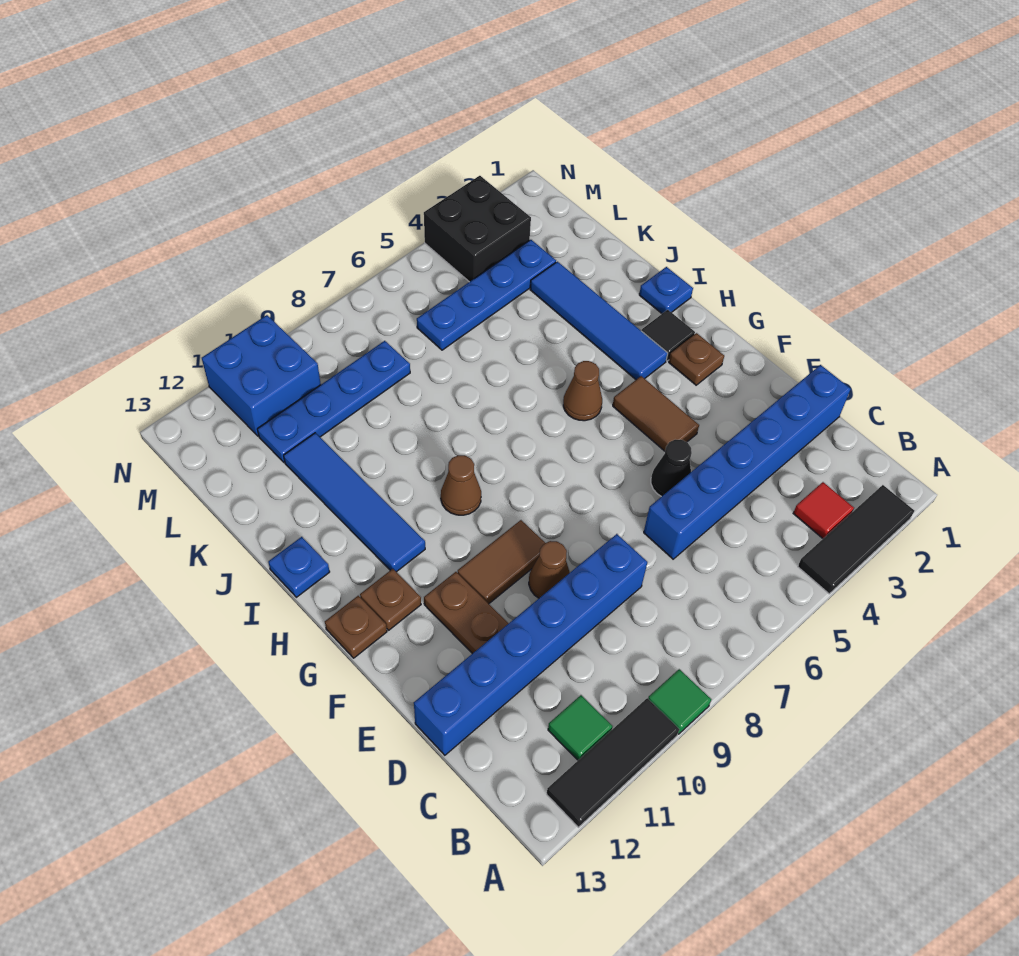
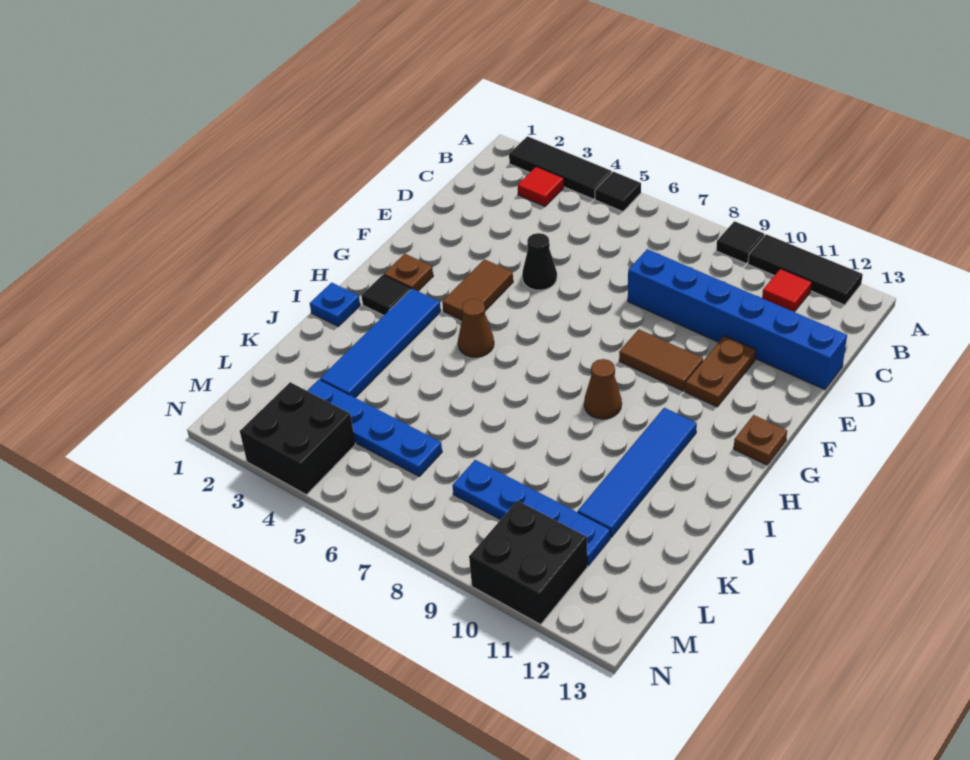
none -> black tile A5 level 1
green tile A9 level 1 -> black tile A9 level 1
green tile B11 level 1 -> red tile B11 level 1
blue brick D1:D6 level 1 -> none
brown cone E9 level 1 -> none
brown plate G12 level 1 -> none
blue plate I13 level 1 -> none
blue brick M10:N11 level 1 -> black brick M10:N11 level 1

